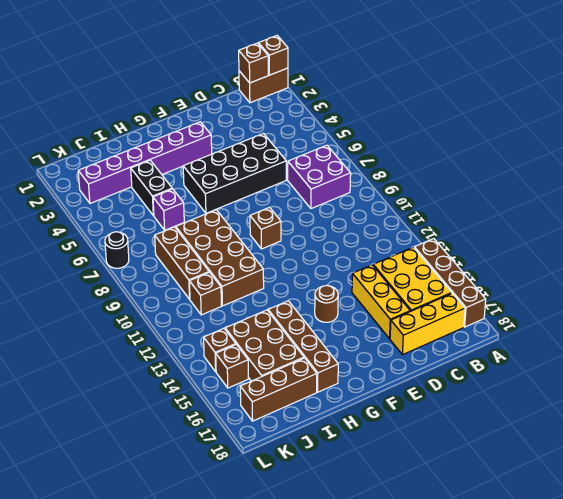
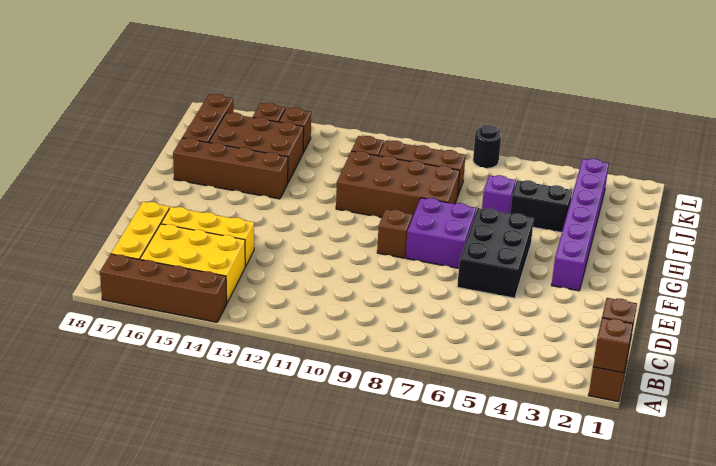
purple brick B7:C8 level 1 -> purple brick F7:G8 level 1
black brick D5:G6 level 1 -> black brick E5:G6 level 1
brown round brick F14 level 1 -> none

